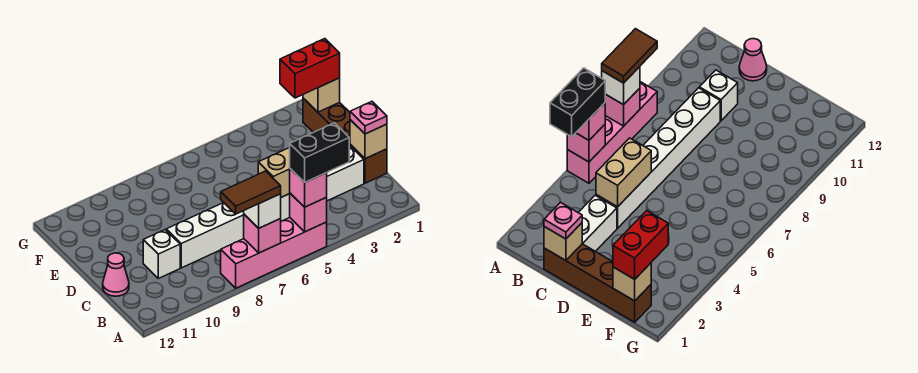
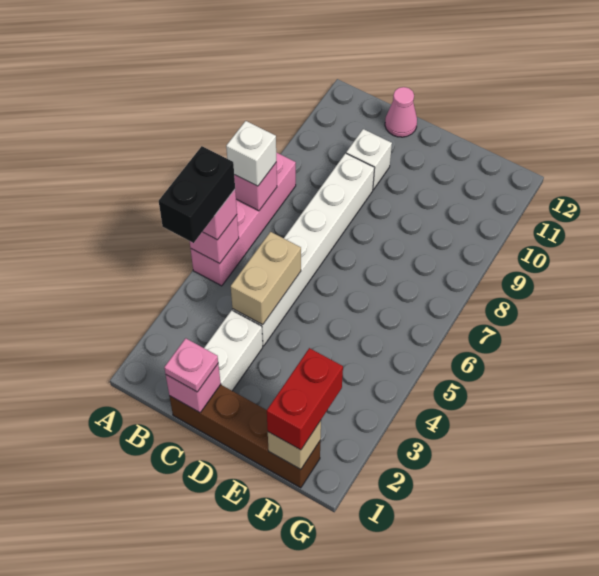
brown tile A7:A8 level 4 -> none
tan brick C1 level 2 -> pink brick C1 level 2

